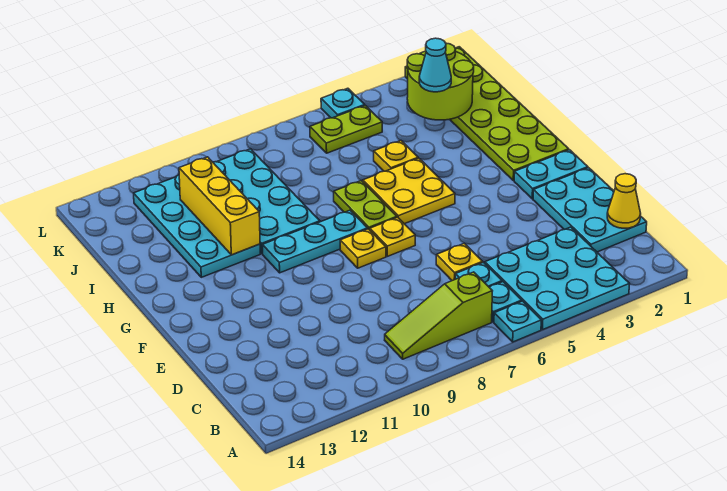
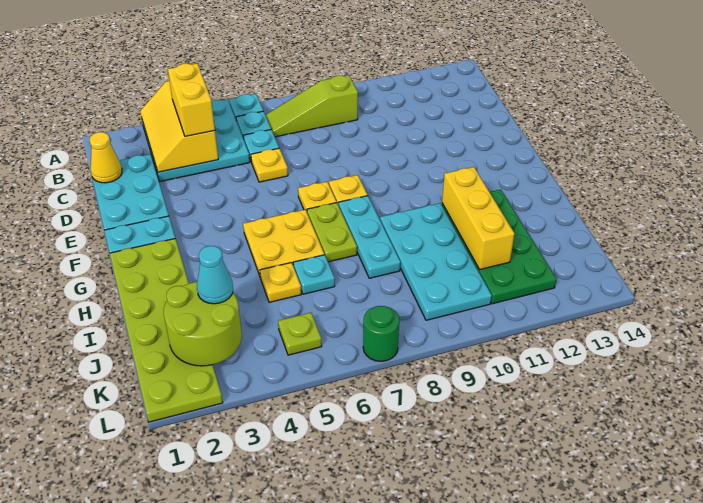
none -> yellow slope A3:C4 level 2 top 4
none -> yellow brick B4:C4 level 3
lime slope B7:B9 level 1 top 7 -> lime slope B7:B9 level 1 top 9
cyan plate G8:G10 level 1 -> cyan plate G8:I8 level 1
cyan plate H11:K12 level 1 -> green plate H11:K12 level 1
lime plate K5:K6 level 1 -> lime plate K5 level 1
cyan plate L5 level 1 -> cyan plate I6 level 1
none -> green round brick L7 level 1

